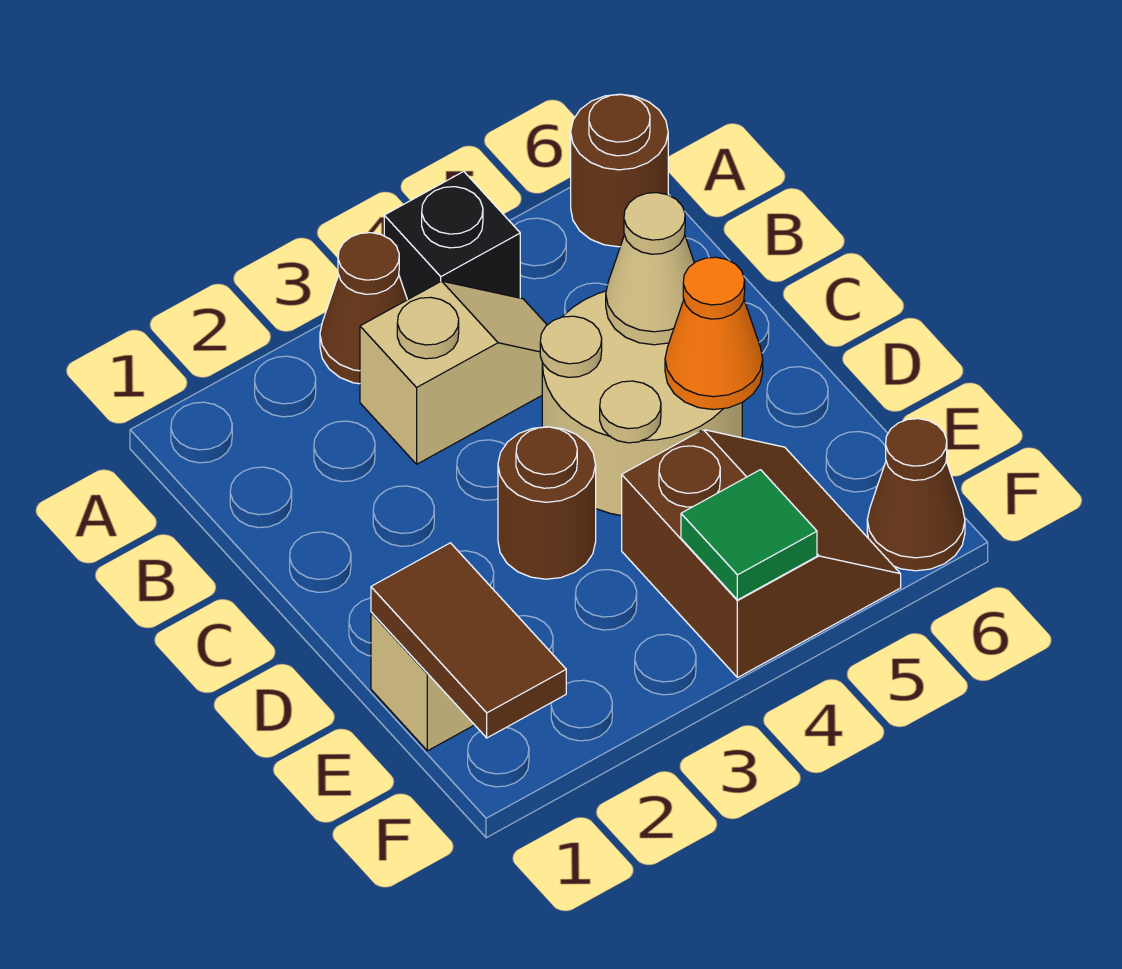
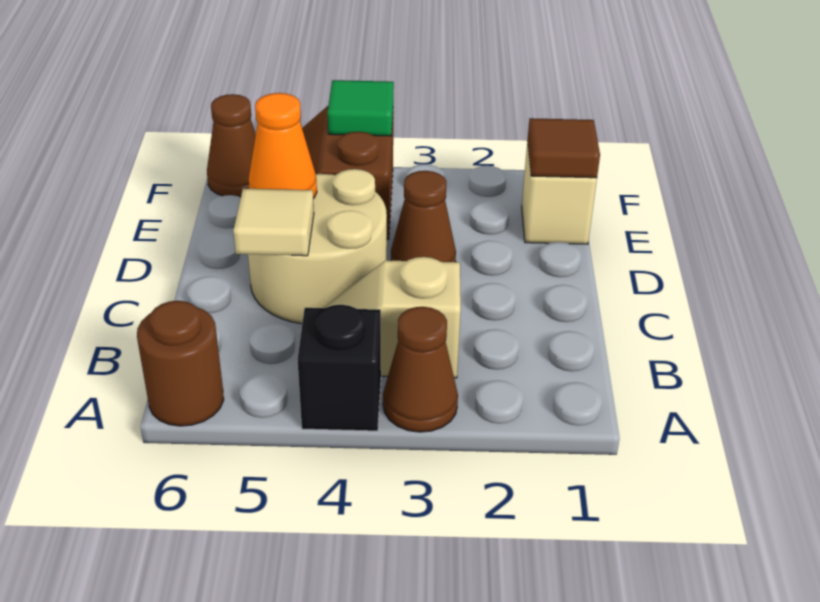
tan cone C5 level 2 -> tan tile C5 level 2
brown round brick D3 level 1 -> brown cone D3 level 1
brown tile E1:F1 level 2 -> brown tile E1 level 2

